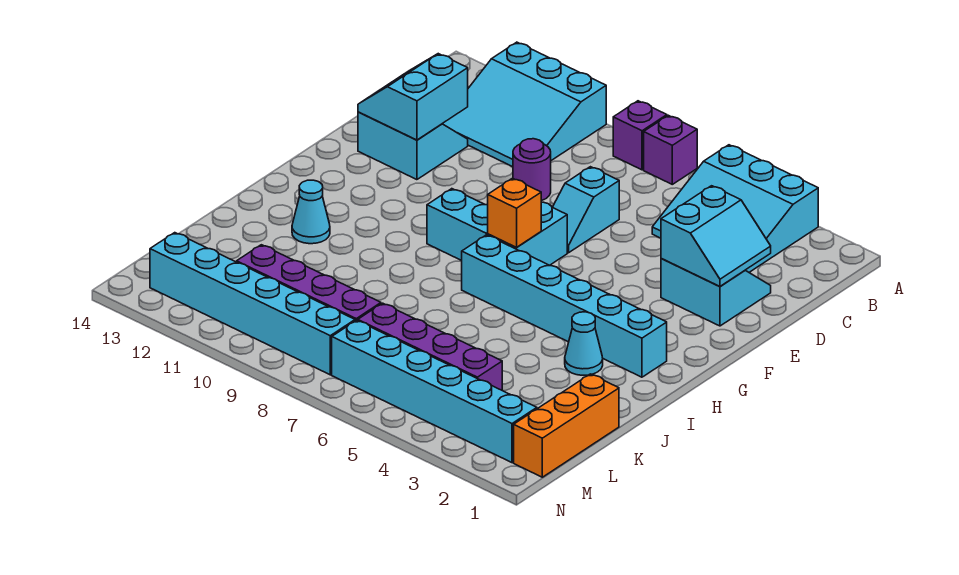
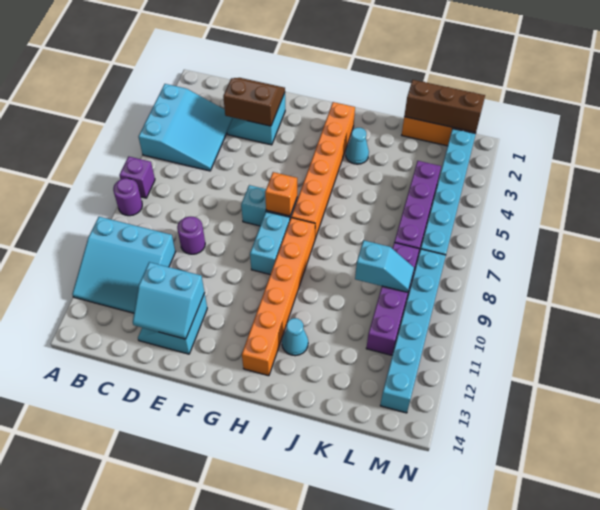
purple brick A8 level 1 -> purple round brick A8 level 1
cyan slope A10:C12 level 1 top A -> cyan slope A10:C12 level 1 top 10
cyan slope D2:E3 level 2 top 3 -> brown slope D2:E3 level 2 top 3
cyan slope D7:E7 level 1 top D -> cyan slope K9:L9 level 2 top K
cyan brick H2:H7 level 1 -> orange brick H2:H7 level 1
none -> orange brick H8:H13 level 1
none -> brown brick K1:M1 level 2

